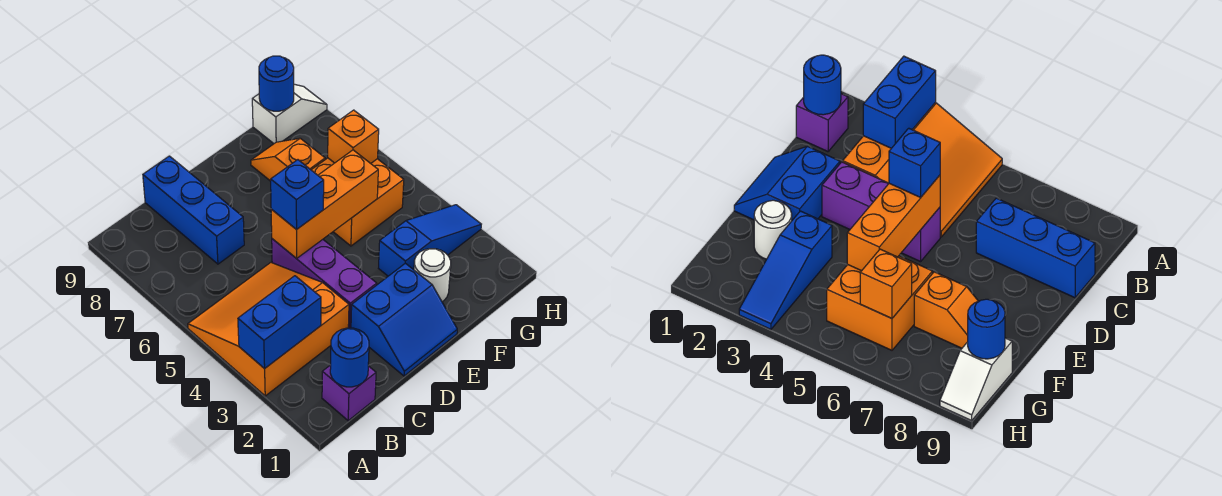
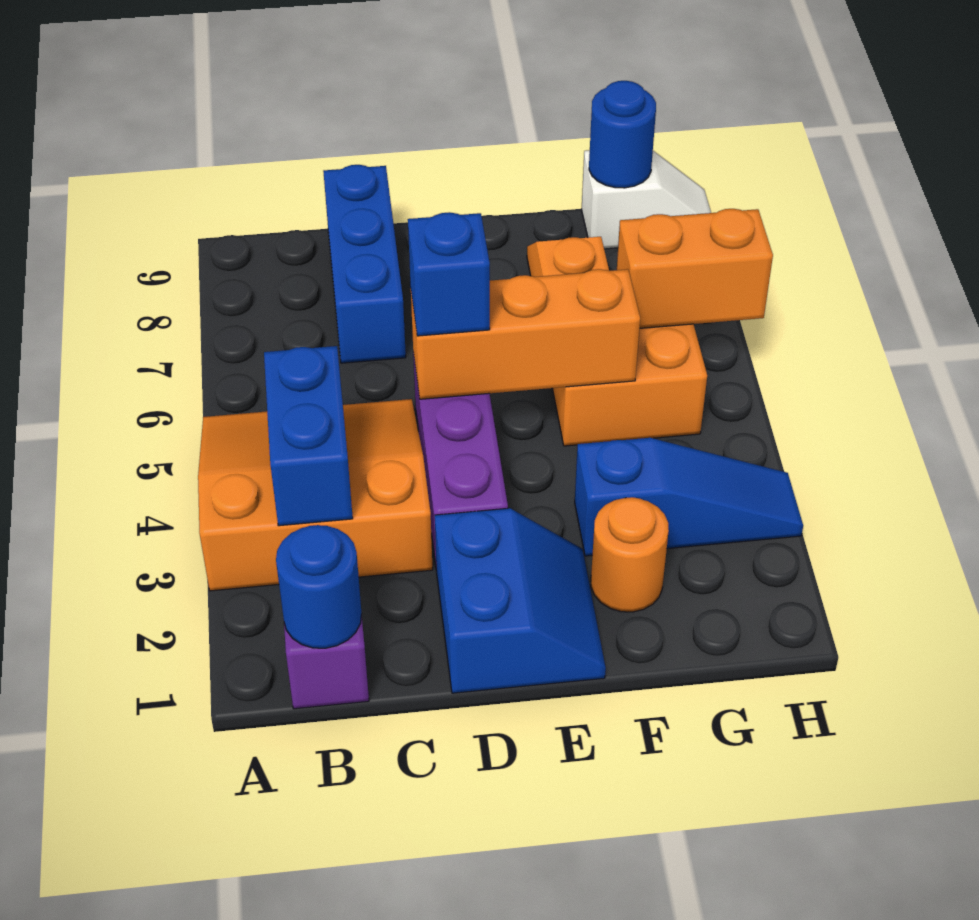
blue brick A3:B3 level 2 -> blue brick B3:B4 level 2
blue slope D1:E2 level 1 top 2 -> blue slope D1:E2 level 1 top D
white round brick F2 level 1 -> orange round brick F2 level 1
orange brick G6 level 2 -> orange brick G6:H6 level 2

